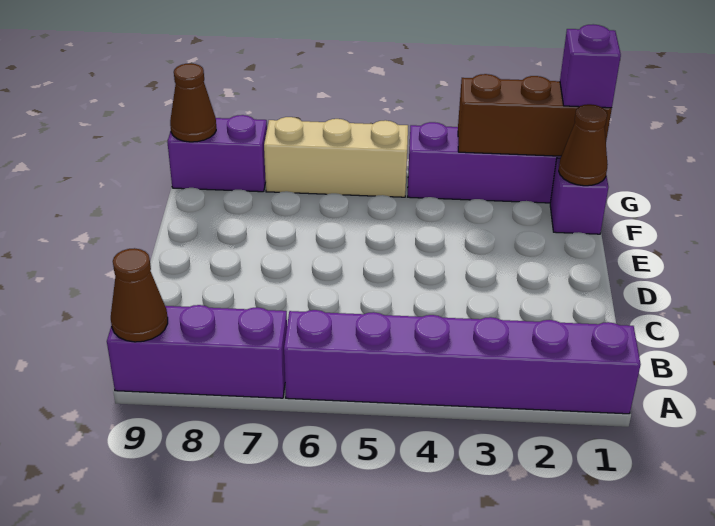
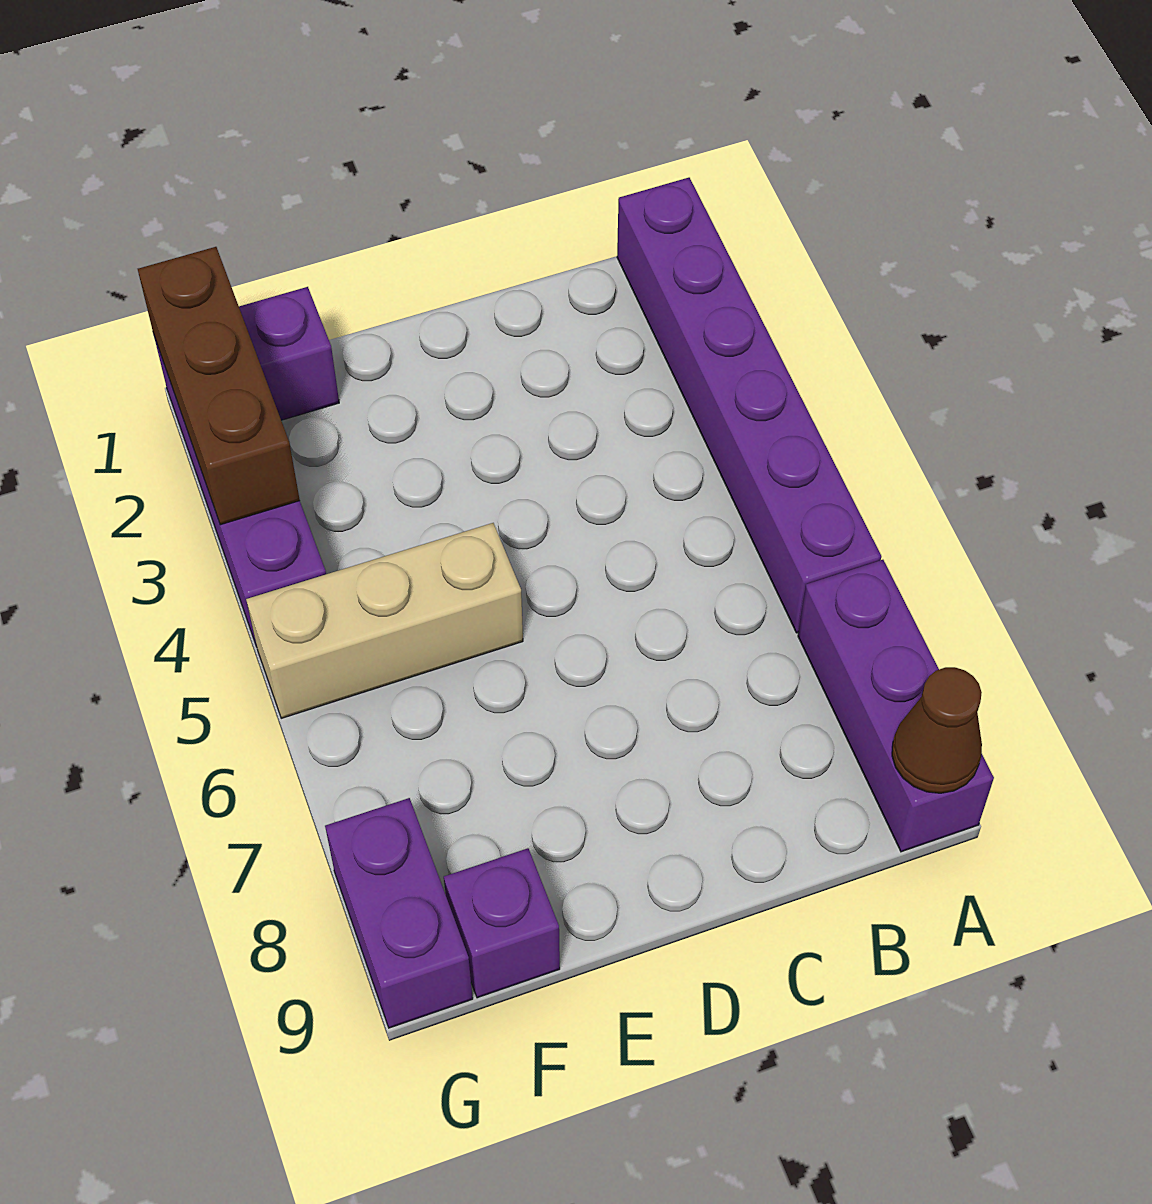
brown cone F1 level 2 -> none
purple brick G1 level 3 -> purple brick F9 level 1
tan brick G5:G7 level 1 -> tan brick E5:G5 level 1
brown cone G9 level 2 -> none

